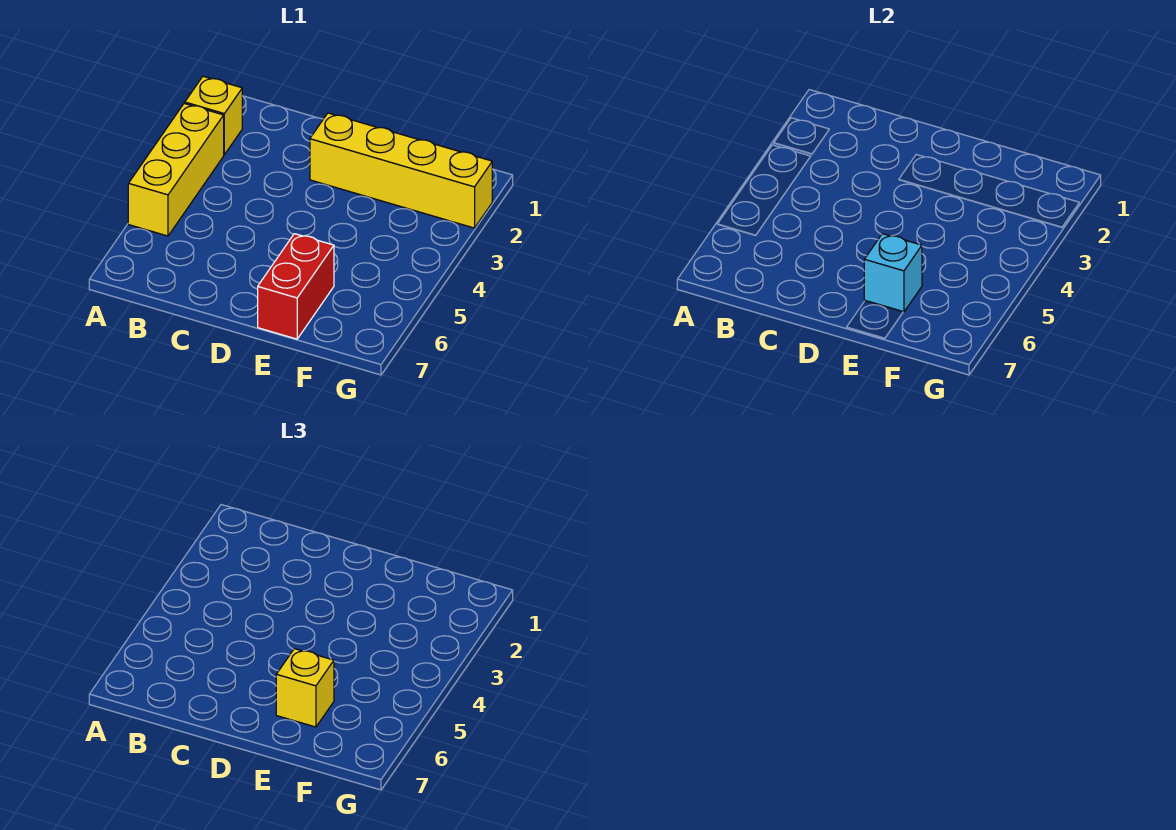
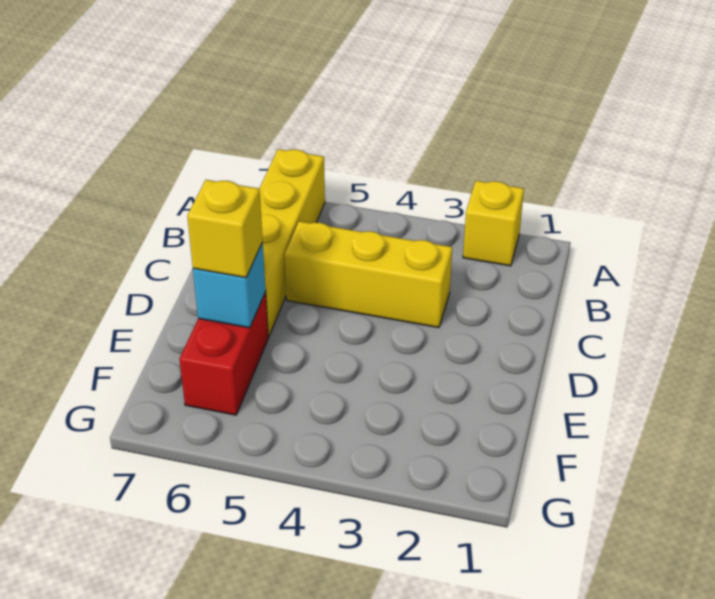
yellow brick A3:A5 level 1 -> yellow brick C3:C5 level 1
yellow brick D2:G2 level 1 -> yellow brick A6:D6 level 1
red brick E6:E7 level 1 -> red brick E6:F6 level 1

